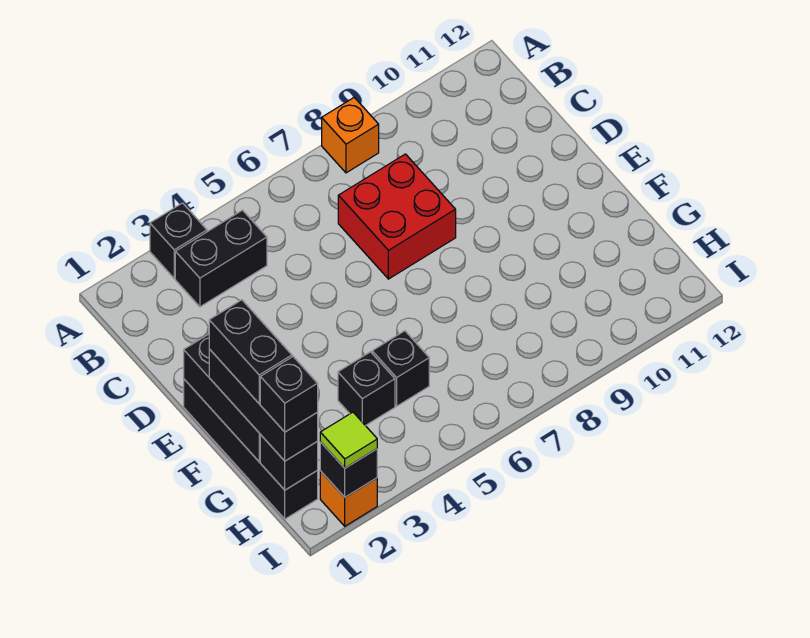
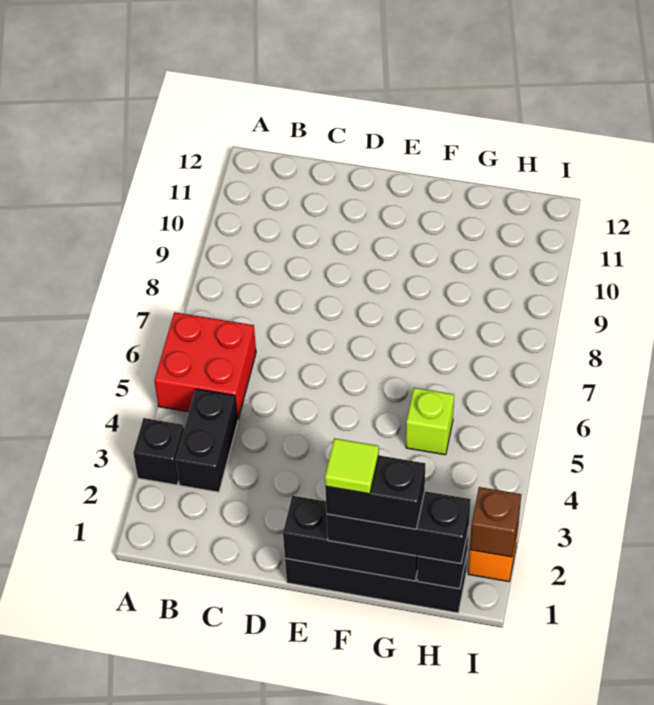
orange brick A8 level 1 -> none
red brick C7:D8 level 1 -> red brick A5:B6 level 1
black brick G4 level 1 -> none
black brick G5 level 1 -> lime brick G5 level 1
black brick H1 level 4 -> none
black brick I2 level 2 -> brown brick I2 level 2
lime tile I2 level 3 -> lime tile F1 level 5

